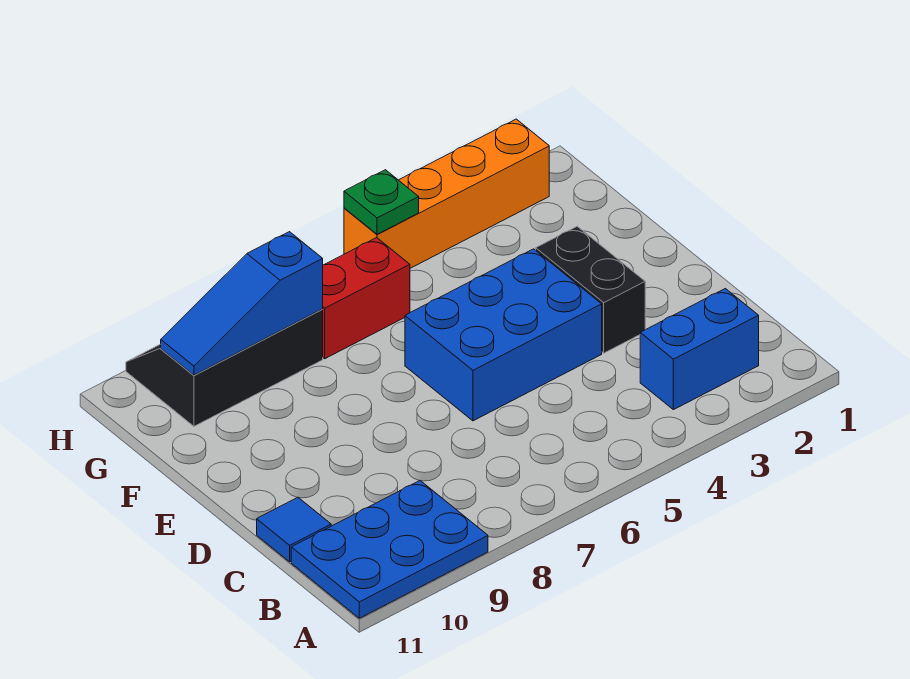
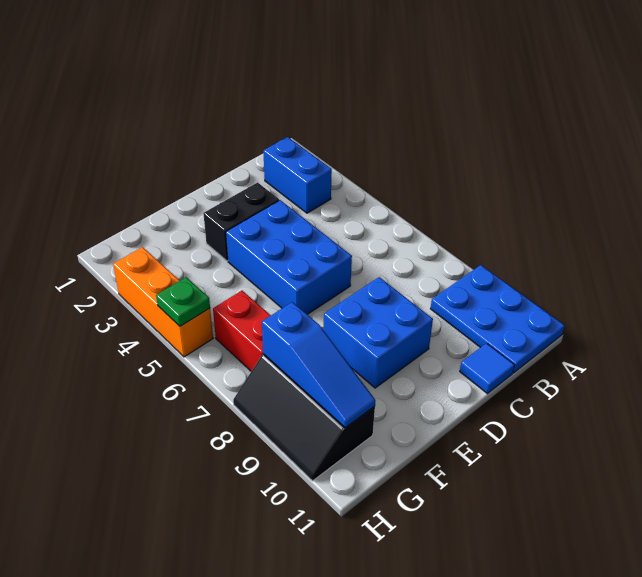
none -> blue brick D8:E9 level 1
orange brick H2:H5 level 1 -> orange brick H3:H5 level 1

